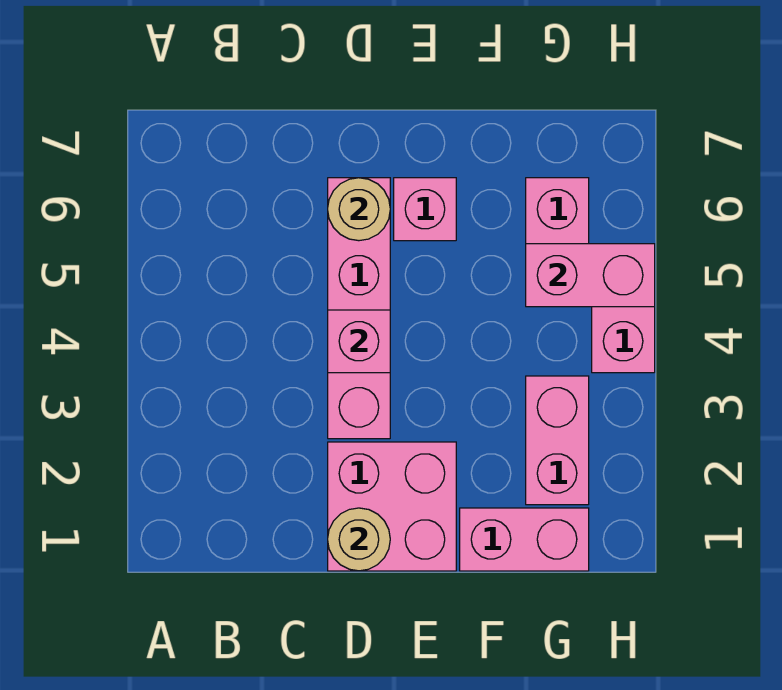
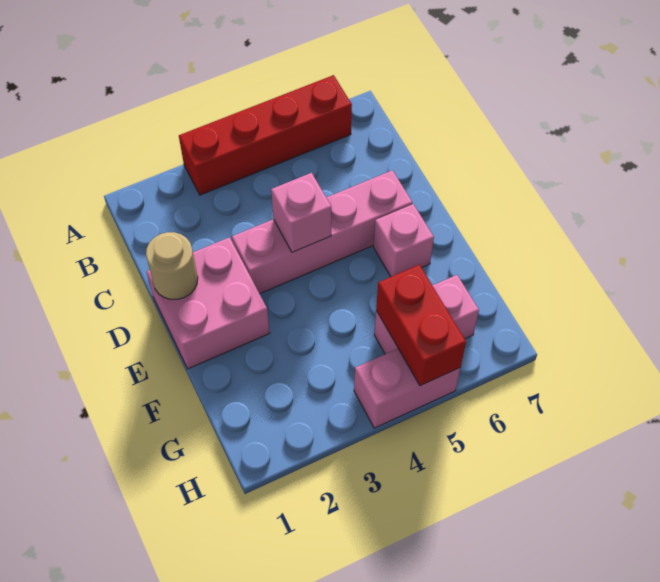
none -> red brick A3:A6 level 1
tan round brick D6 level 2 -> none
pink brick F1:G1 level 1 -> none
pink brick G2:G3 level 1 -> none
pink brick G5:H5 level 2 -> red brick G5:H5 level 2

